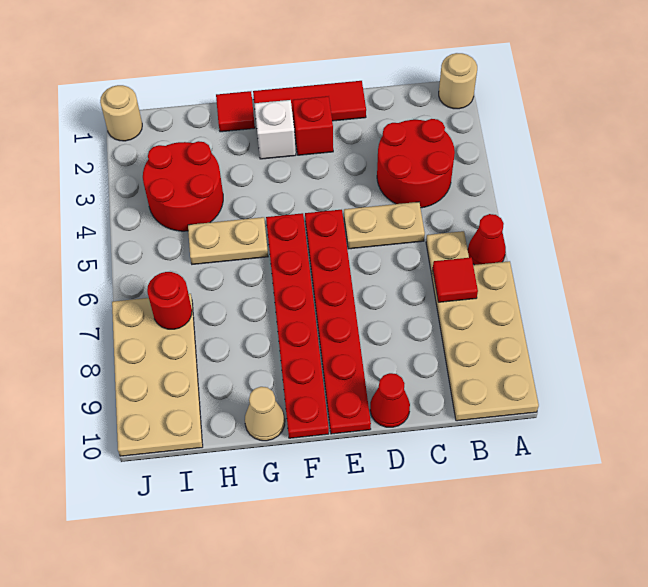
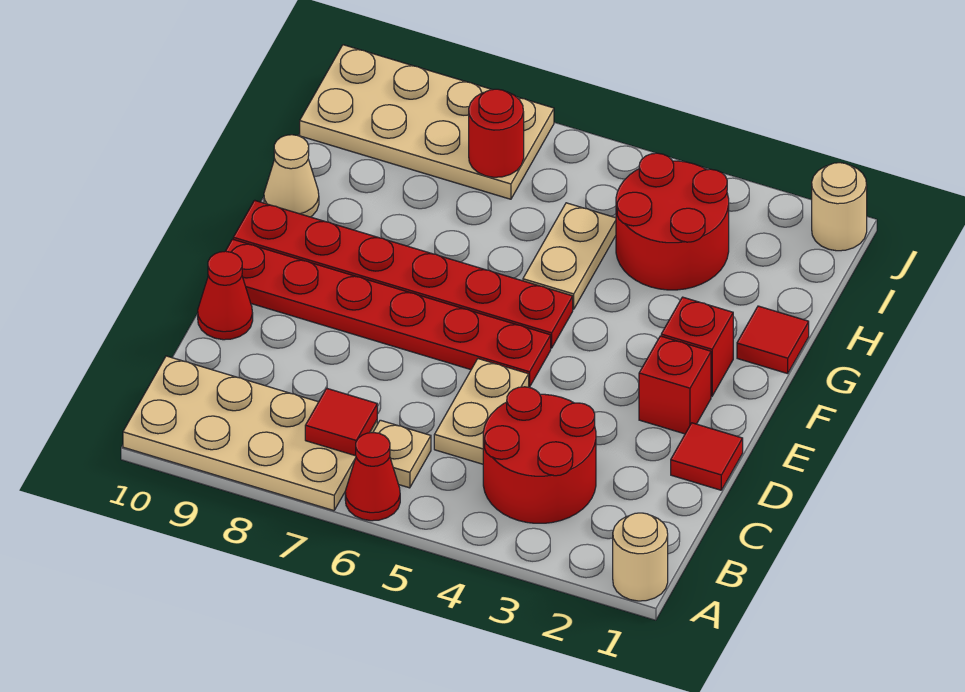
red tile D1:F1 level 1 -> red tile D1 level 1
white brick F2 level 1 -> red brick F2 level 1

